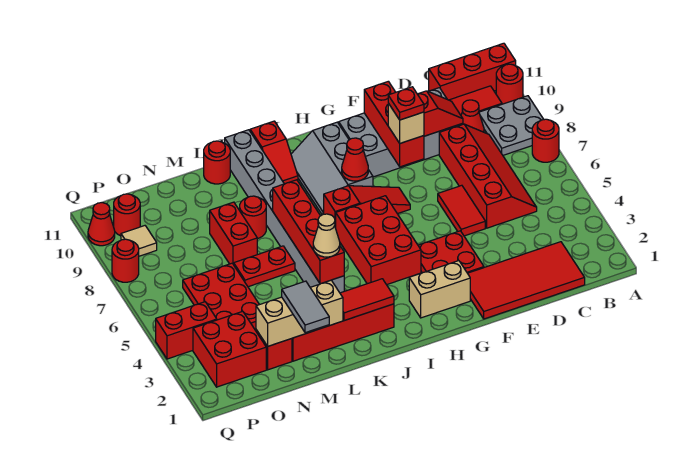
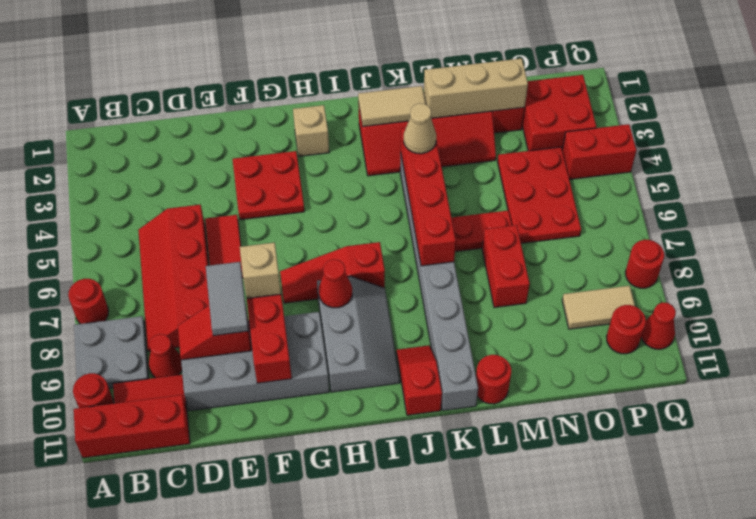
red tile C1:F2 level 1 -> none
red plate F8 level 4 -> none
tan brick G2:H2 level 1 -> tan brick H2 level 1
red brick H4:I6 level 1 -> none
red tile J2:K2 level 2 -> tan tile J2:K2 level 2
red round brick L8 level 1 -> none
grey tile M1:M2 level 3 -> grey tile E8:E9 level 3
tan tile P9 level 1 -> tan tile O9:P9 level 1

